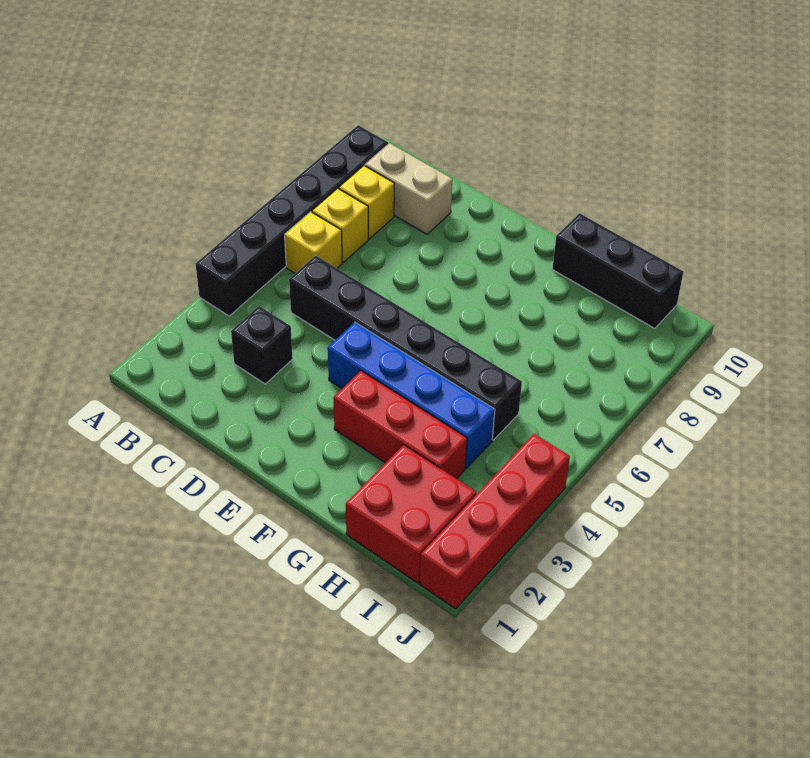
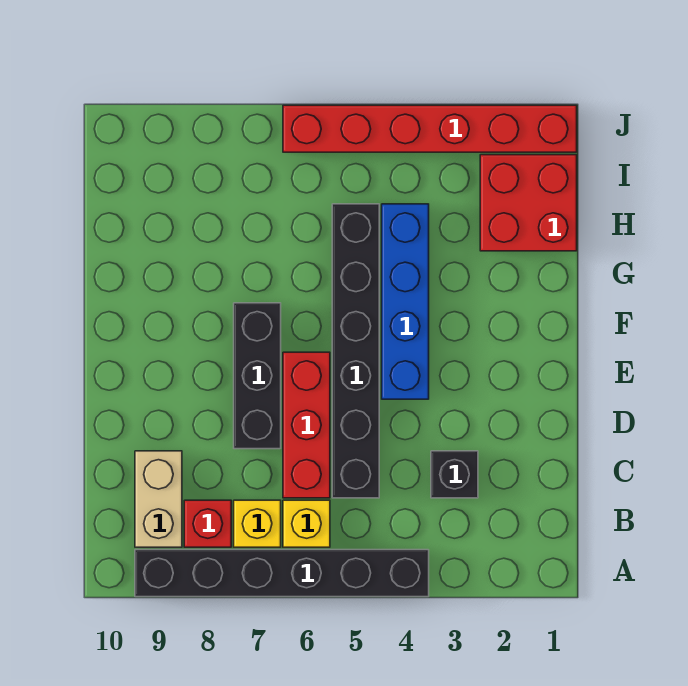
yellow brick B8 level 1 -> red brick B8 level 1
red brick F3:H3 level 1 -> red brick C6:E6 level 1
black brick G10:I10 level 1 -> black brick D7:F7 level 1
red brick J1:J4 level 1 -> red brick J1:J6 level 1

